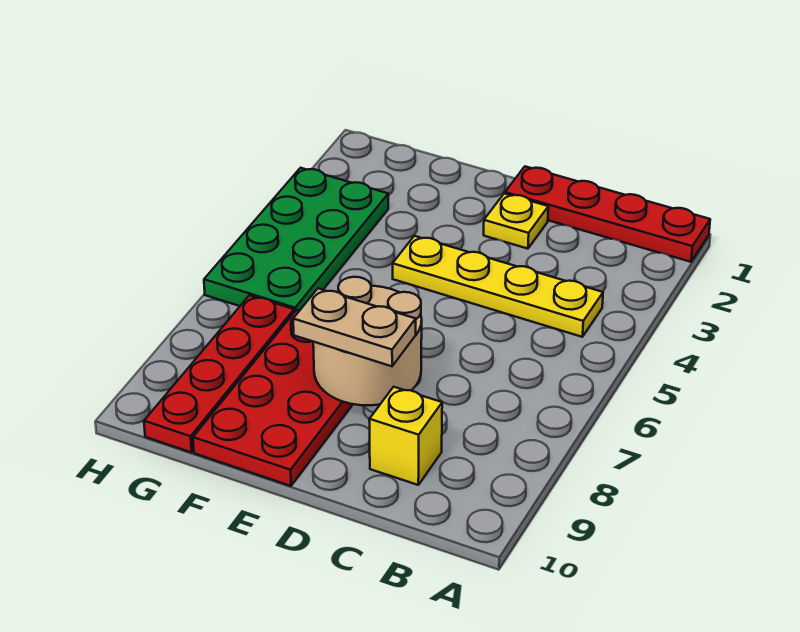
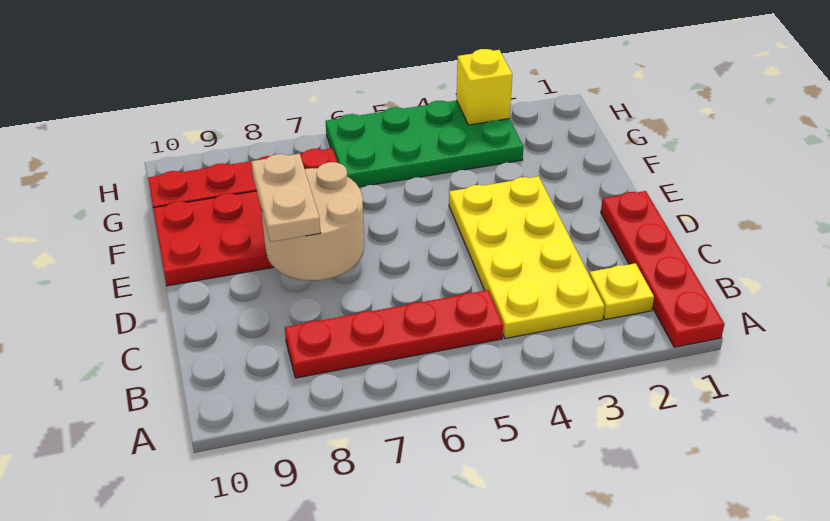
yellow plate B4:E4 level 1 -> yellow plate B3:E4 level 1
none -> red plate B5:B8 level 1
yellow brick C9 level 1 -> yellow brick H3 level 2
yellow plate D2 level 1 -> yellow plate B2 level 1

